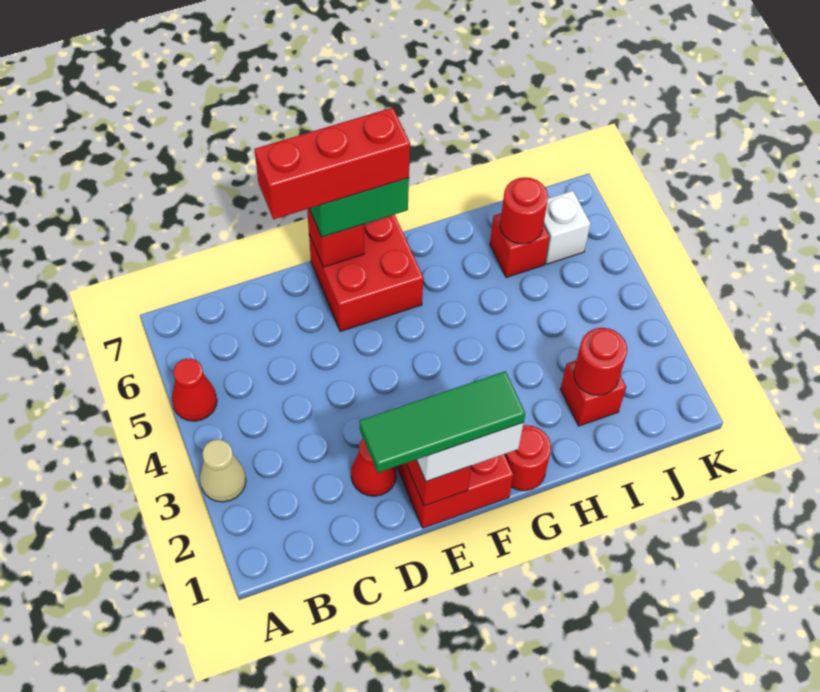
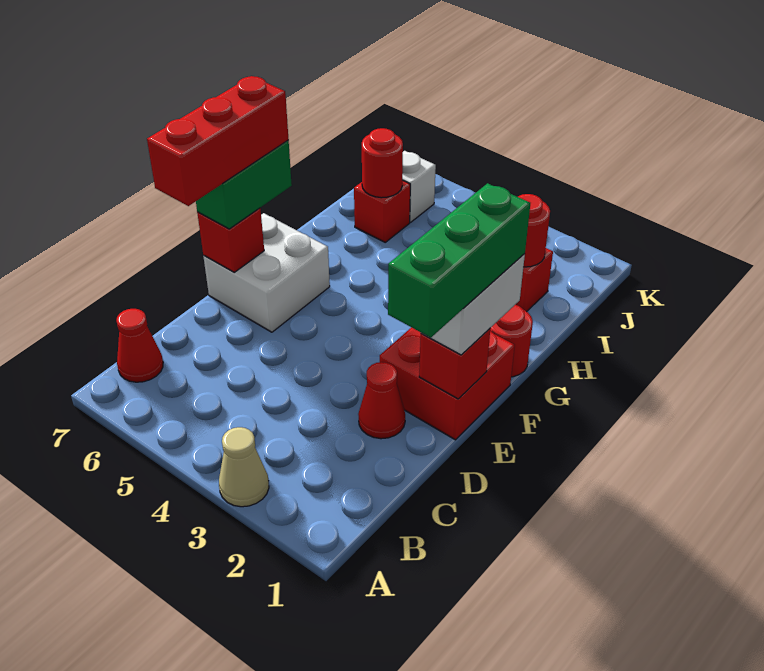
red cone A5 level 1 -> red cone B7 level 1
green tile D1:F1 level 4 -> green brick D1:F1 level 4
red brick E6:F7 level 1 -> white brick E6:F7 level 1

